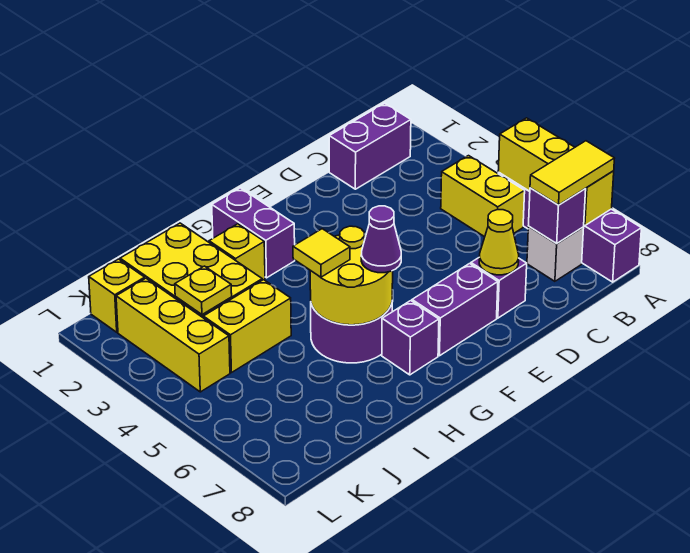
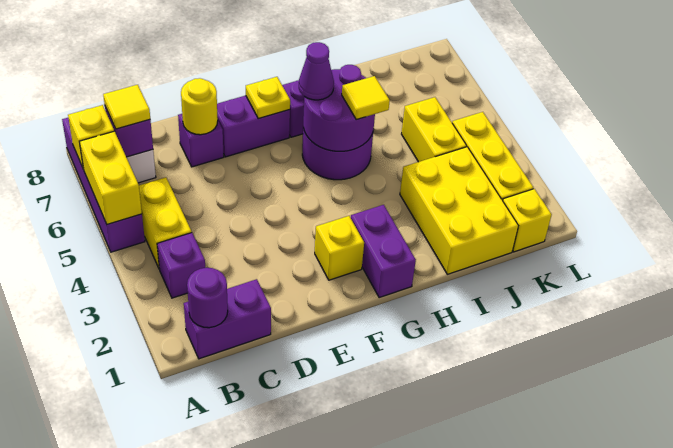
yellow tile A7:B7 level 3 -> yellow tile B7 level 3
none -> purple round brick B1 level 2
none -> purple brick B3 level 1
yellow cone D7 level 2 -> yellow round brick D7 level 2
yellow round brick G5:H6 level 2 -> purple round brick G5:H6 level 2
yellow brick H2 level 1 -> yellow brick F2 level 1
yellow brick I4:J4 level 1 -> yellow brick J4:J5 level 1
yellow plate J3 level 2 -> yellow plate F7 level 2

